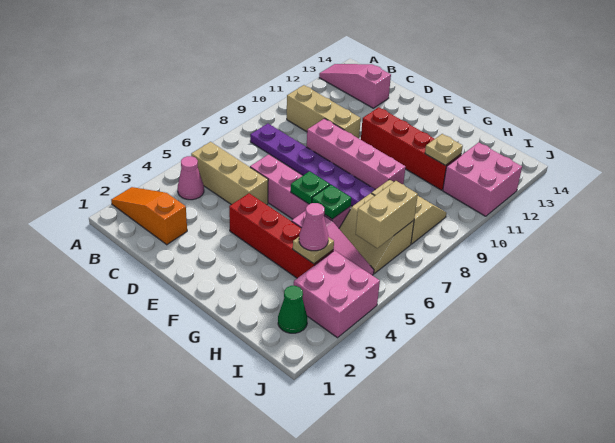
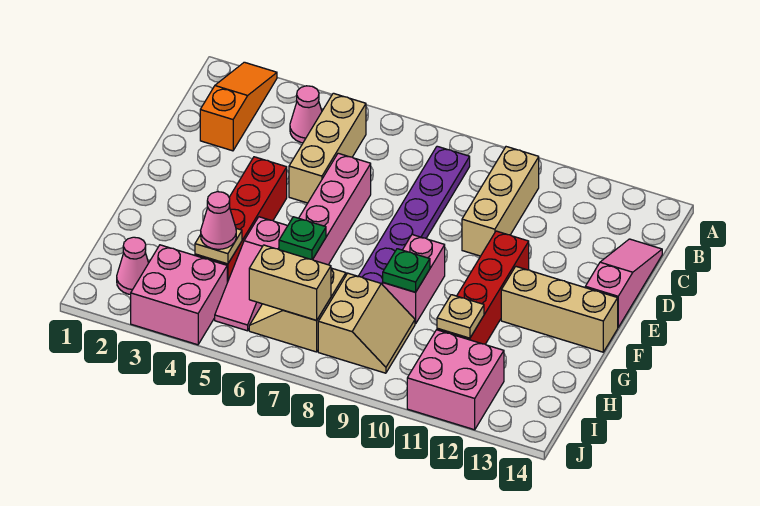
pink slope A13:C13 level 1 top C -> pink slope C14:E14 level 1 top E
pink brick D9:G9 level 1 -> pink brick F9:G9 level 1
green plate F6 level 2 -> green plate G9 level 2
none -> tan brick F12:F14 level 1
green cone I2 level 1 -> pink cone I2 level 1

